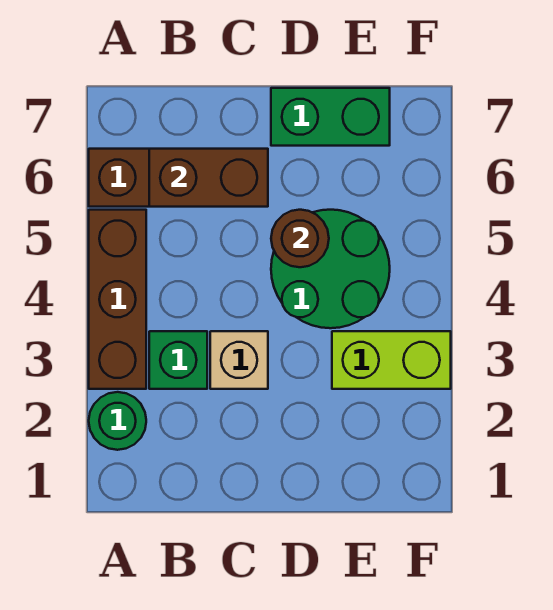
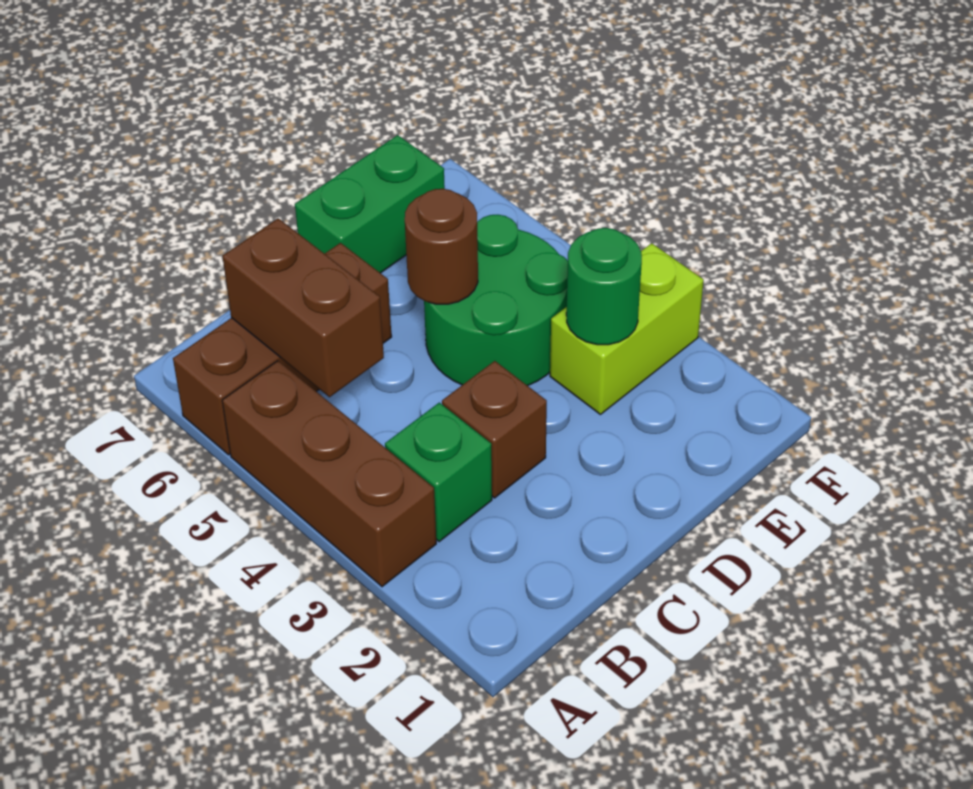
green round brick A2 level 1 -> green round brick E3 level 2
brown brick B6:C6 level 2 -> brown brick B5:B6 level 2
tan brick C3 level 1 -> brown brick C3 level 1

